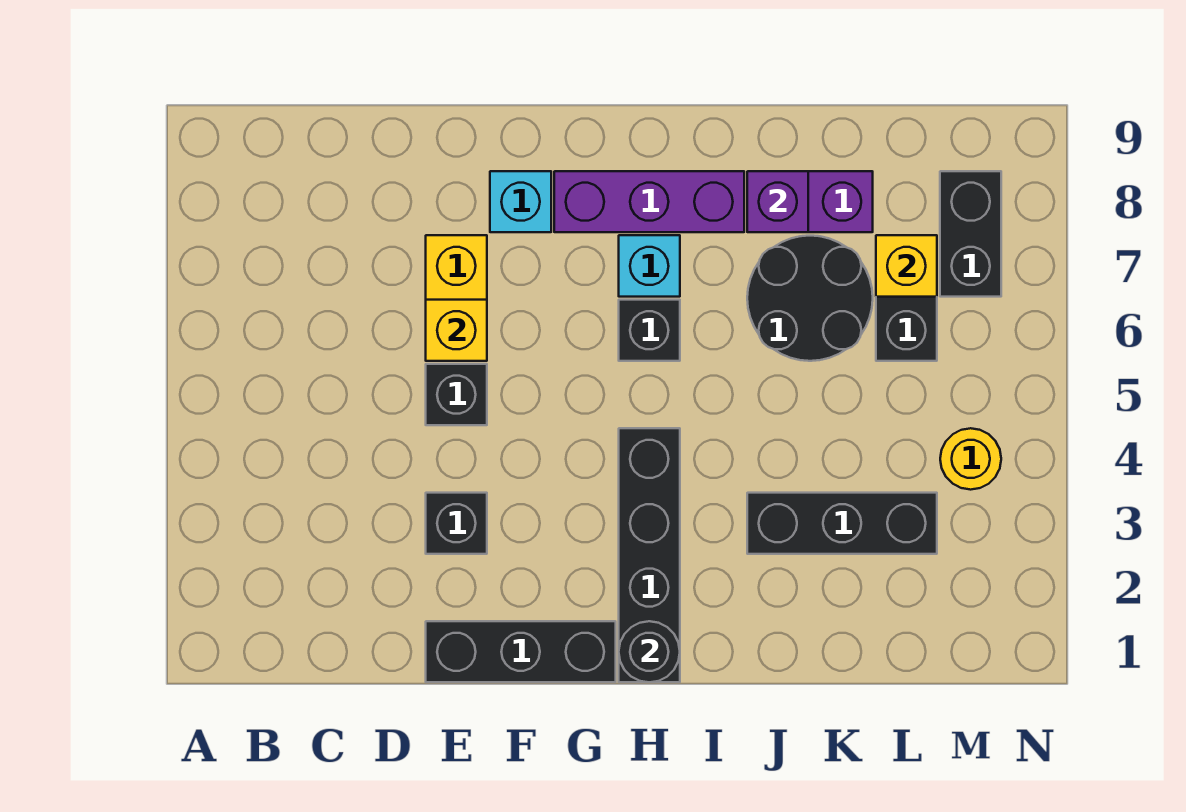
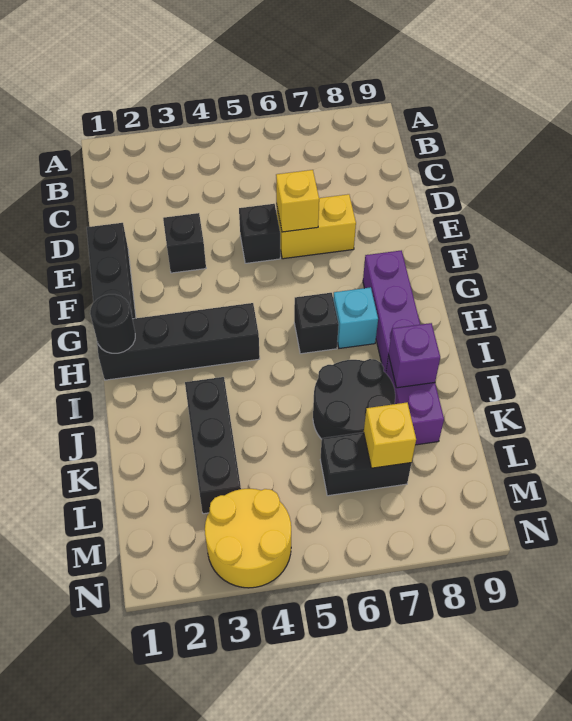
cyan brick F8 level 1 -> none
yellow round brick M4 level 1 -> yellow round brick M3:N4 level 1
black brick M7:M8 level 1 -> none

